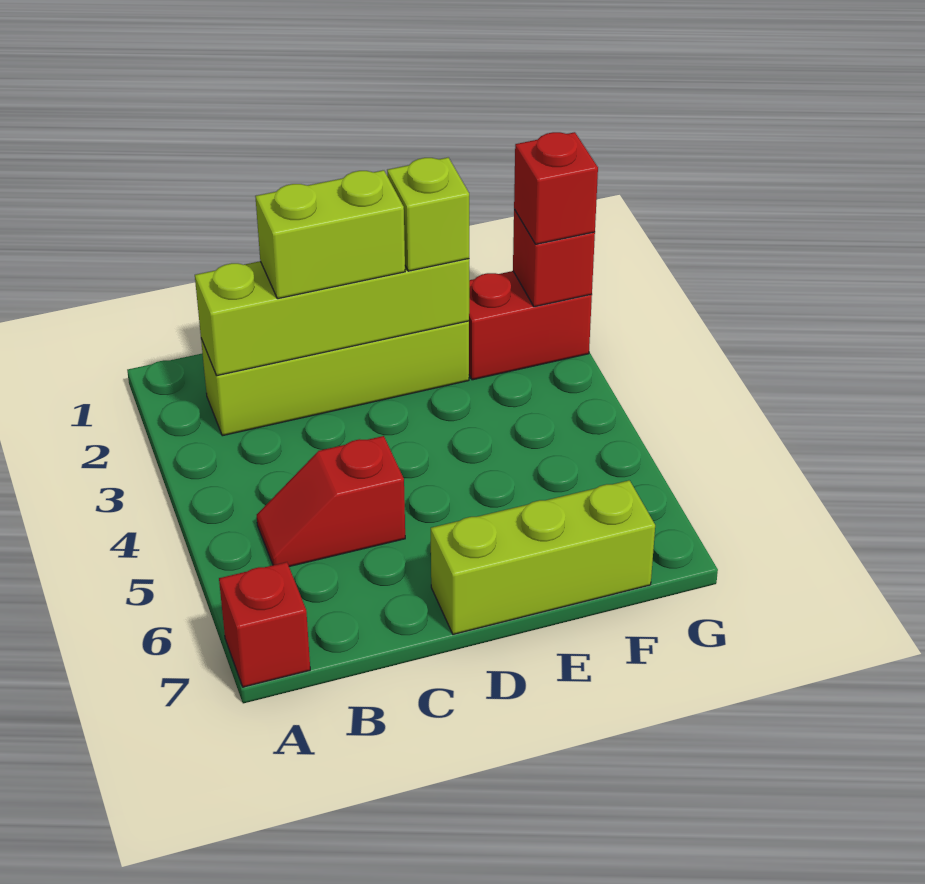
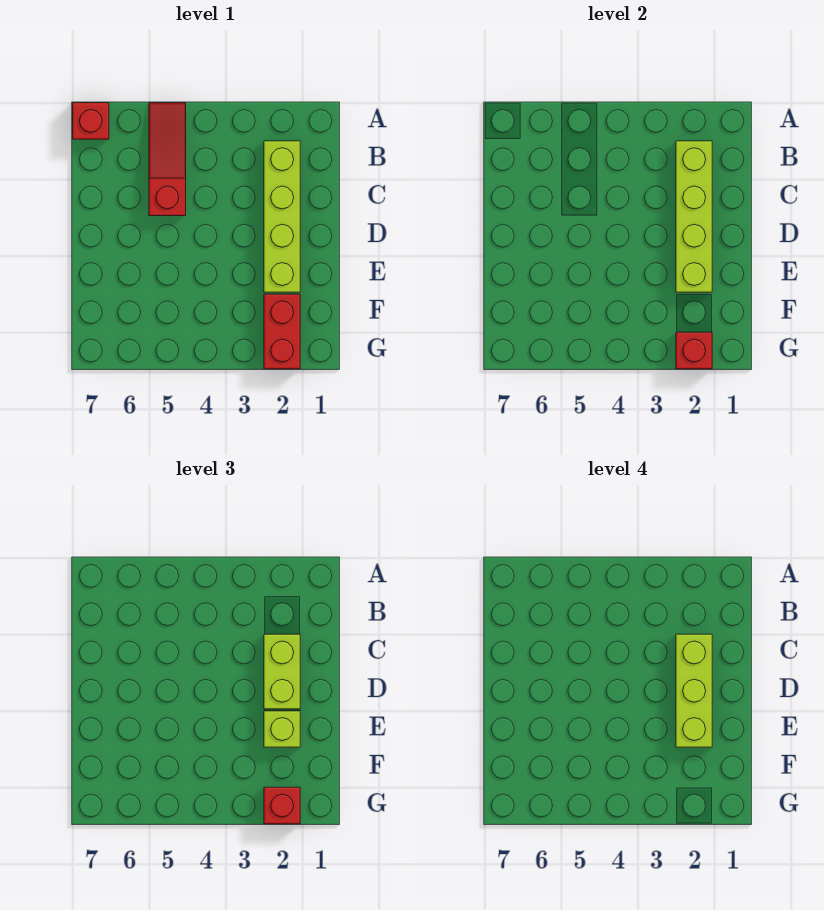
red slope B5:C5 level 1 top C -> red slope A5:C5 level 1 top C
lime brick D7:F7 level 1 -> lime brick C2:E2 level 4

